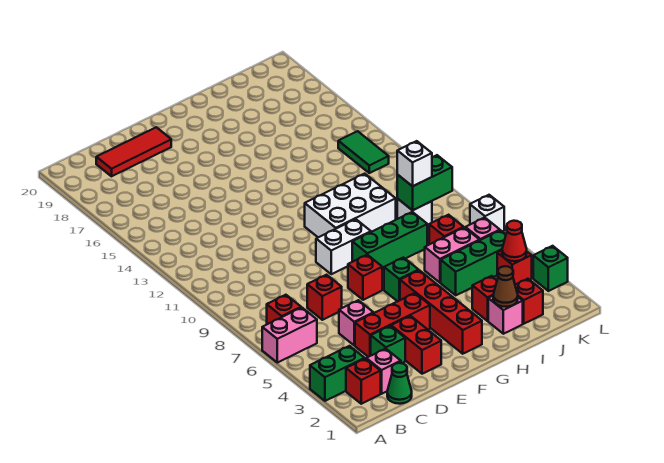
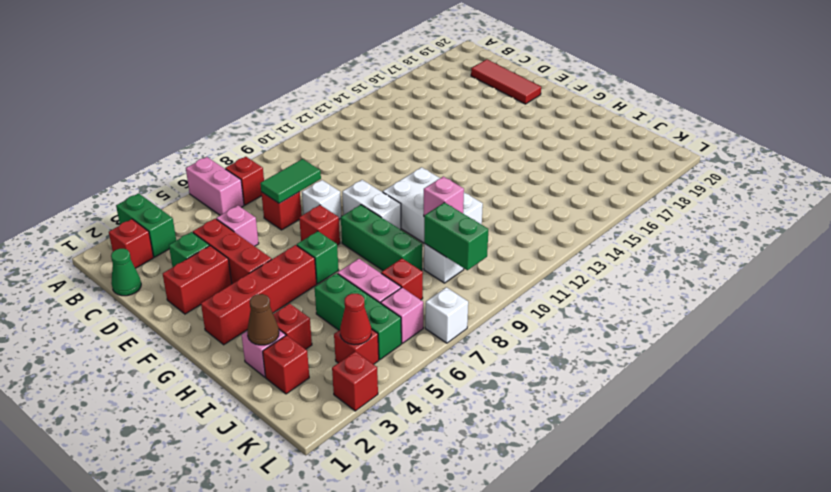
pink brick C2 level 1 -> pink brick I10 level 2
white brick J9 level 3 -> white brick E8 level 1
green tile K13:K14 level 1 -> green tile D7:D8 level 2
green brick L3 level 1 -> red brick L3 level 1

